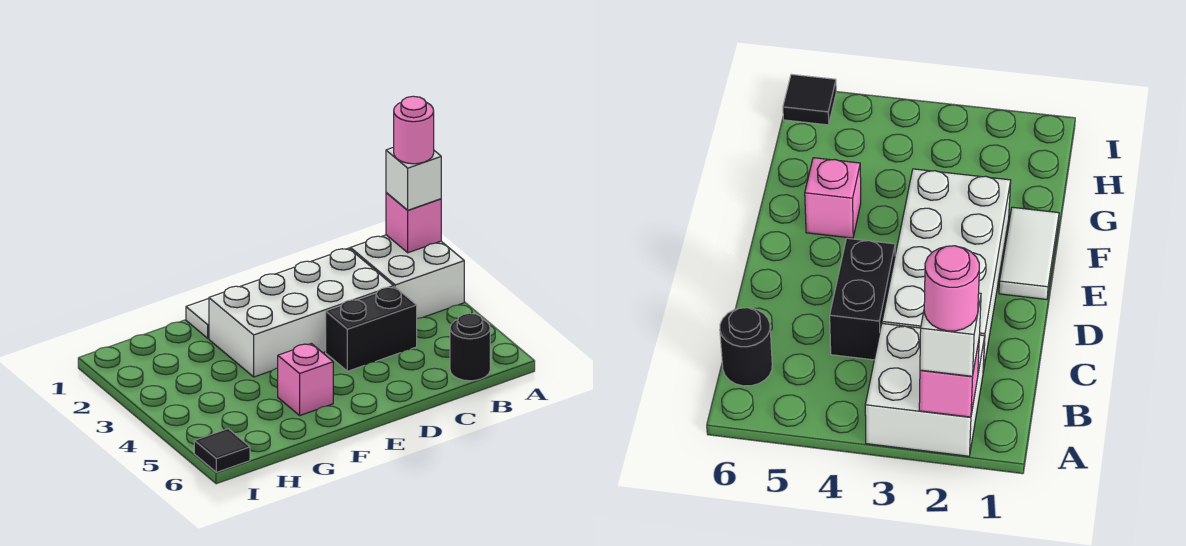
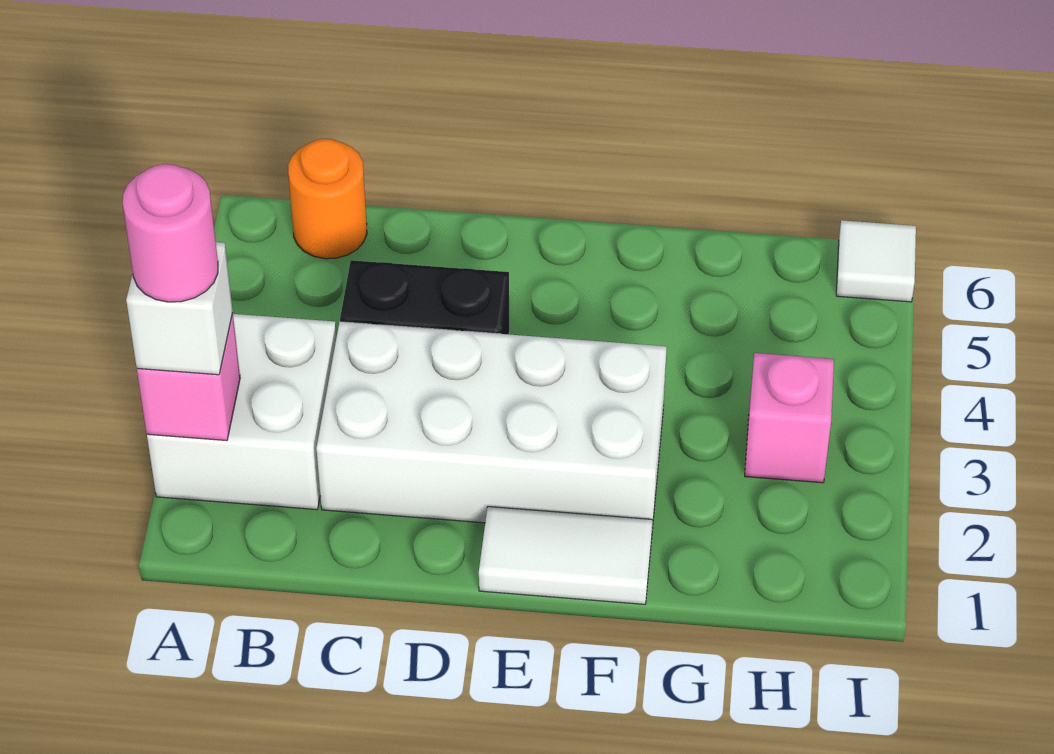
black round brick B6 level 1 -> orange round brick B6 level 1
pink brick F5 level 1 -> pink brick H3 level 1
black tile I6 level 1 -> white tile I6 level 1

